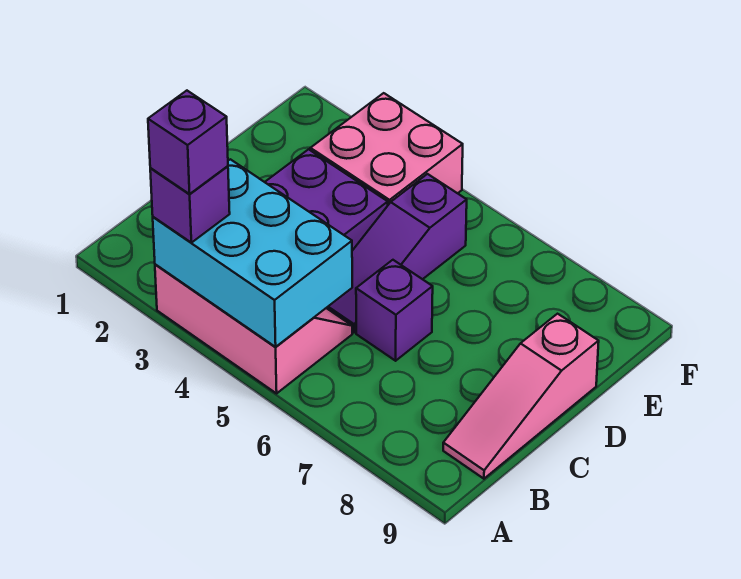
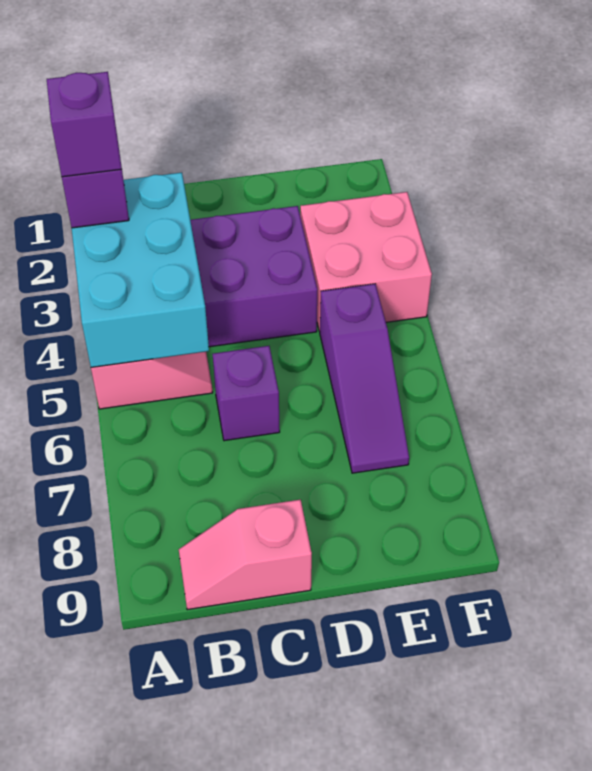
pink slope B9:D9 level 1 top D -> pink slope B9:C9 level 1 top C
purple slope C5:E5 level 1 top E -> purple slope E5:E7 level 1 top 5

